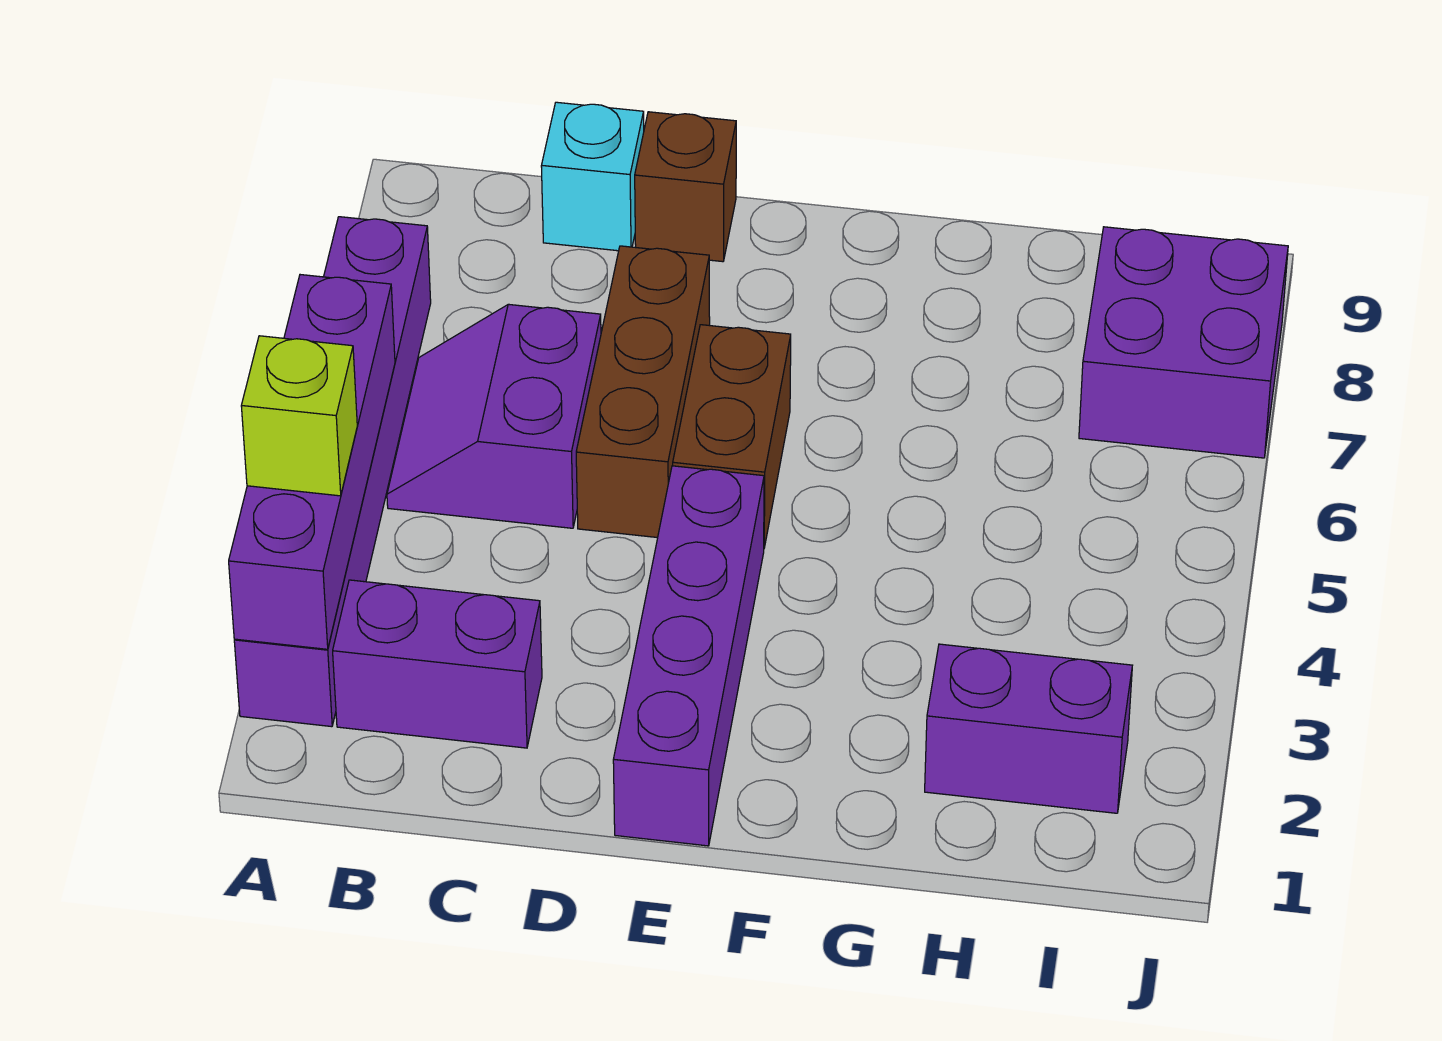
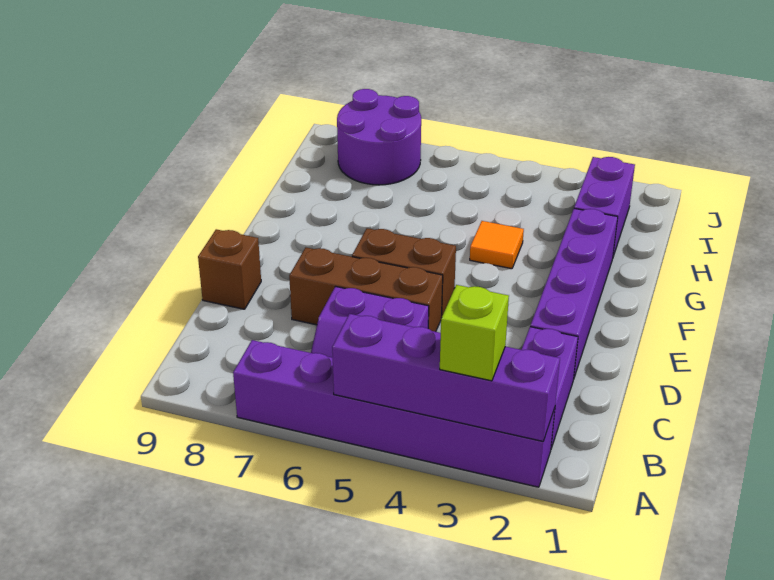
cyan brick C9 level 1 -> none
purple brick E1:E4 level 1 -> purple brick D2:G2 level 1
none -> orange tile G4 level 1
purple brick I7:J8 level 1 -> purple round brick I7:J8 level 1

